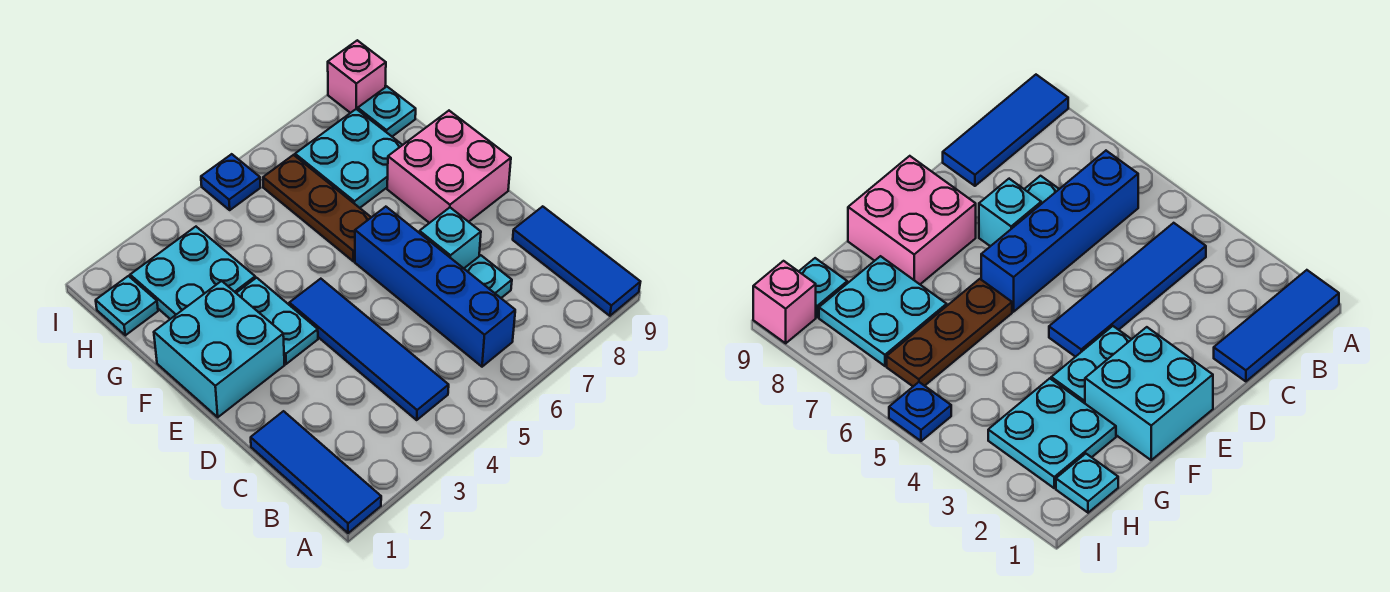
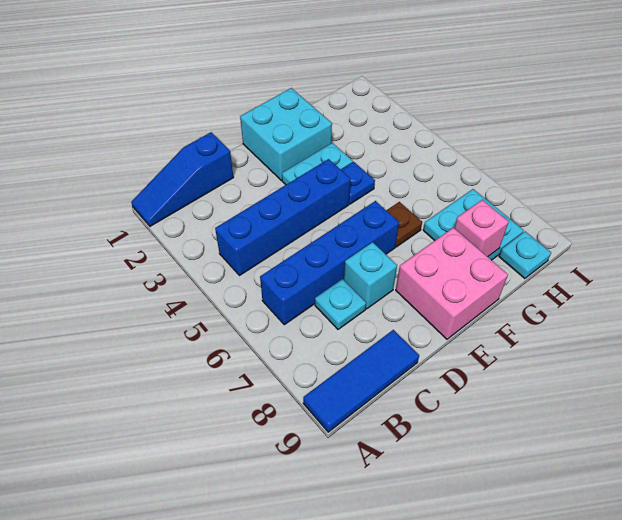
blue tile A1:C1 level 1 -> blue slope A1:C1 level 1 top C
blue tile B4:E4 level 1 -> blue brick B4:E4 level 1
brown plate F6:H6 level 1 -> brown plate F6 level 1
cyan plate G2:H3 level 1 -> none
cyan plate H1 level 1 -> none
blue plate I5 level 1 -> blue plate F4 level 1
pink brick I9 level 1 -> pink brick G8 level 2

